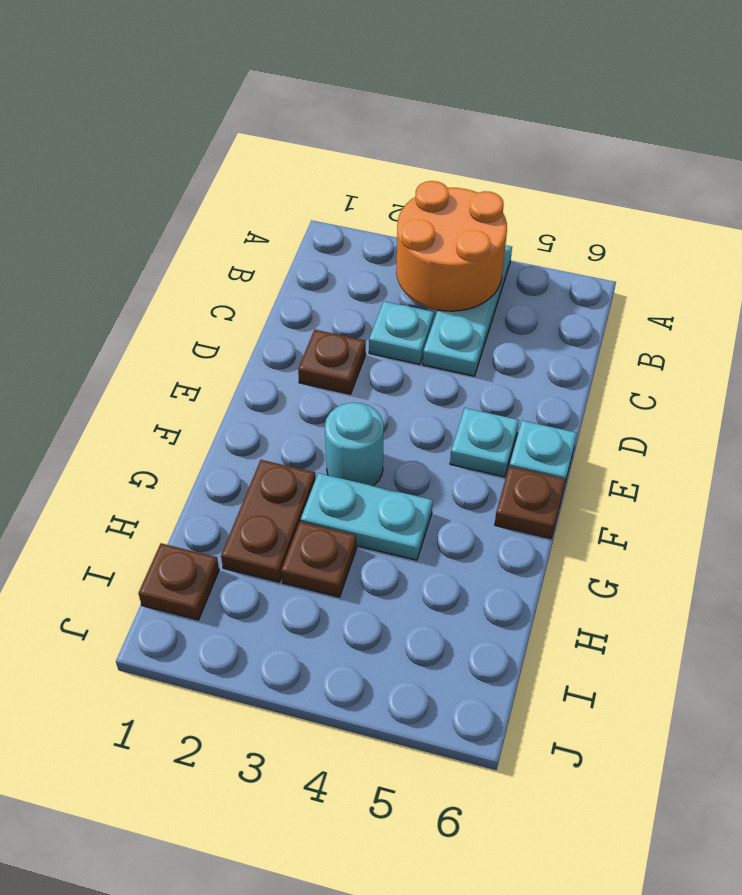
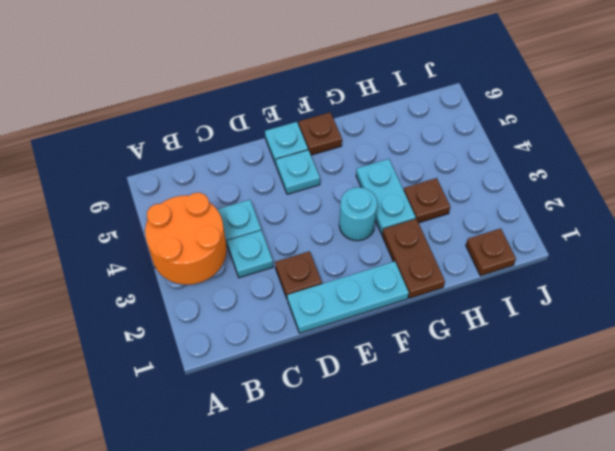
none -> cyan plate D1:F1 level 1
brown plate G2:H2 level 1 -> brown plate G1:G2 level 1

